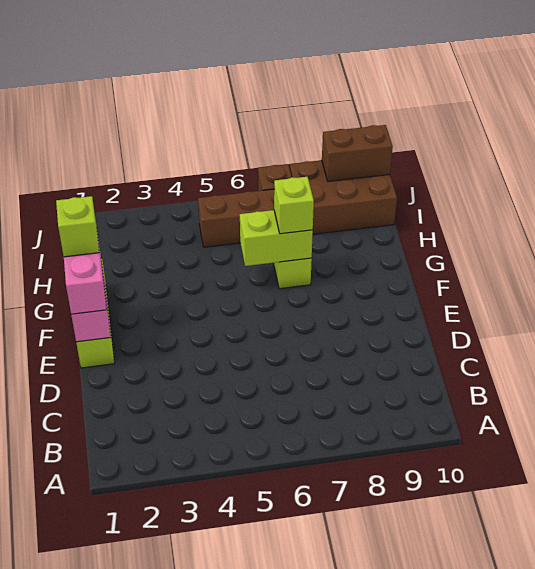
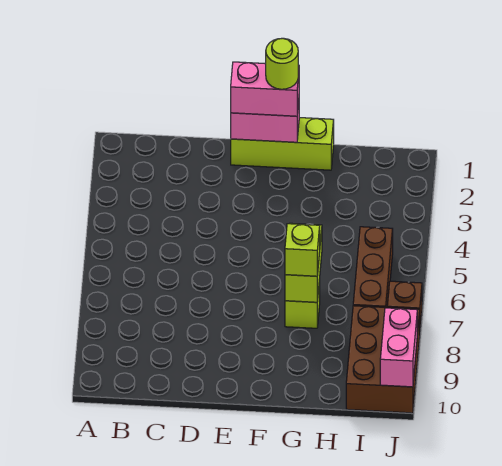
lime brick F1 level 4 -> lime round brick F1 level 4
brown brick J9:J10 level 2 -> pink brick J9:J10 level 2

